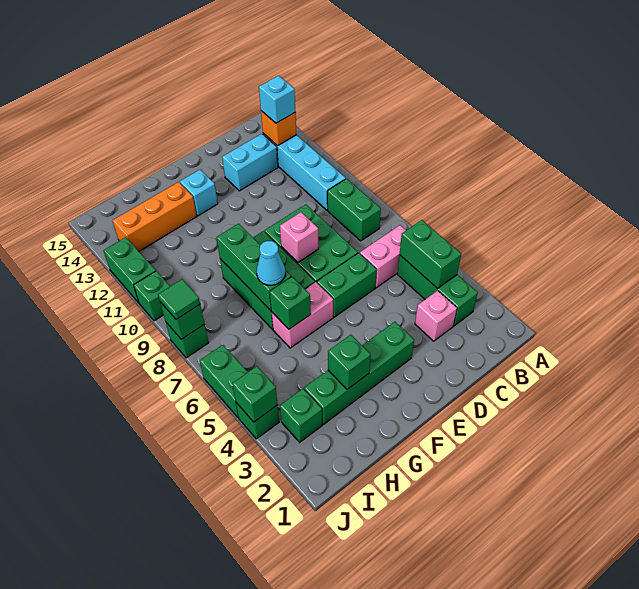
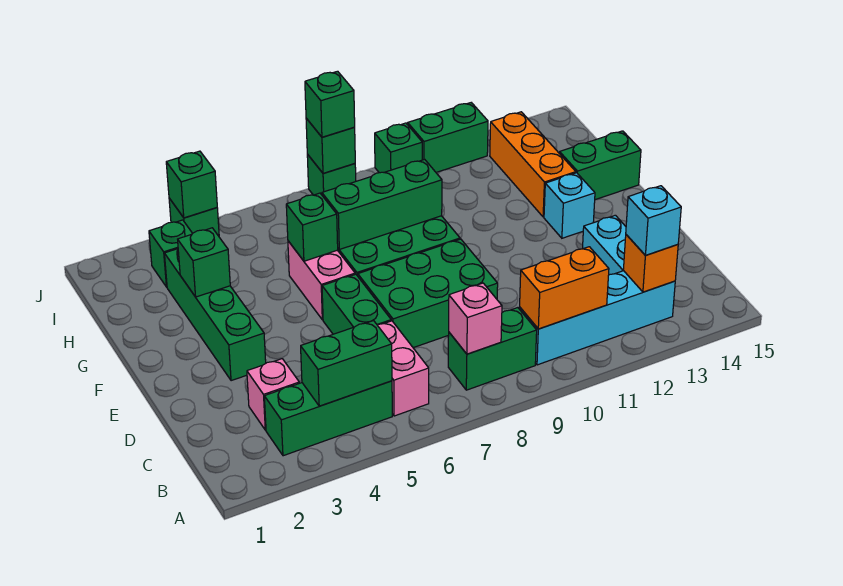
none -> orange brick B10:B11 level 2
pink brick E8 level 2 -> pink brick B8 level 2
cyan cone G7 level 3 -> none
green brick J5:J6 level 1 -> green brick G14:G15 level 1
green tile J8 level 3 -> green brick J8 level 3

